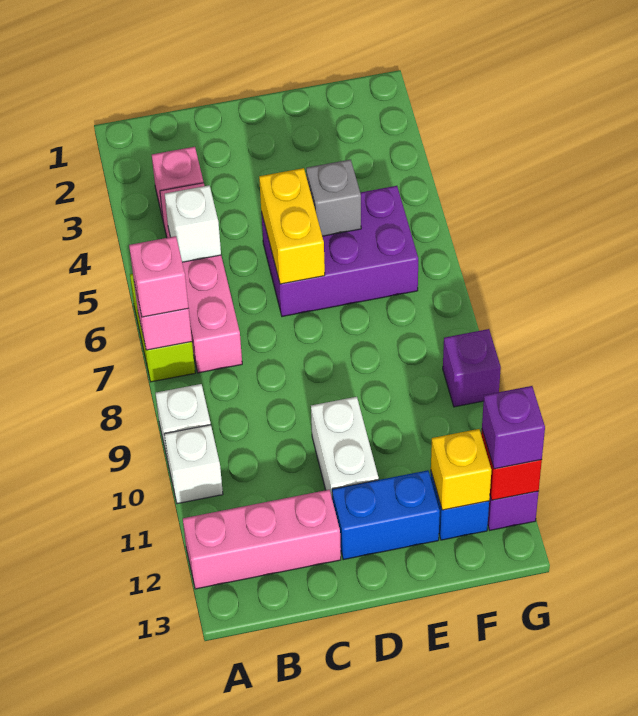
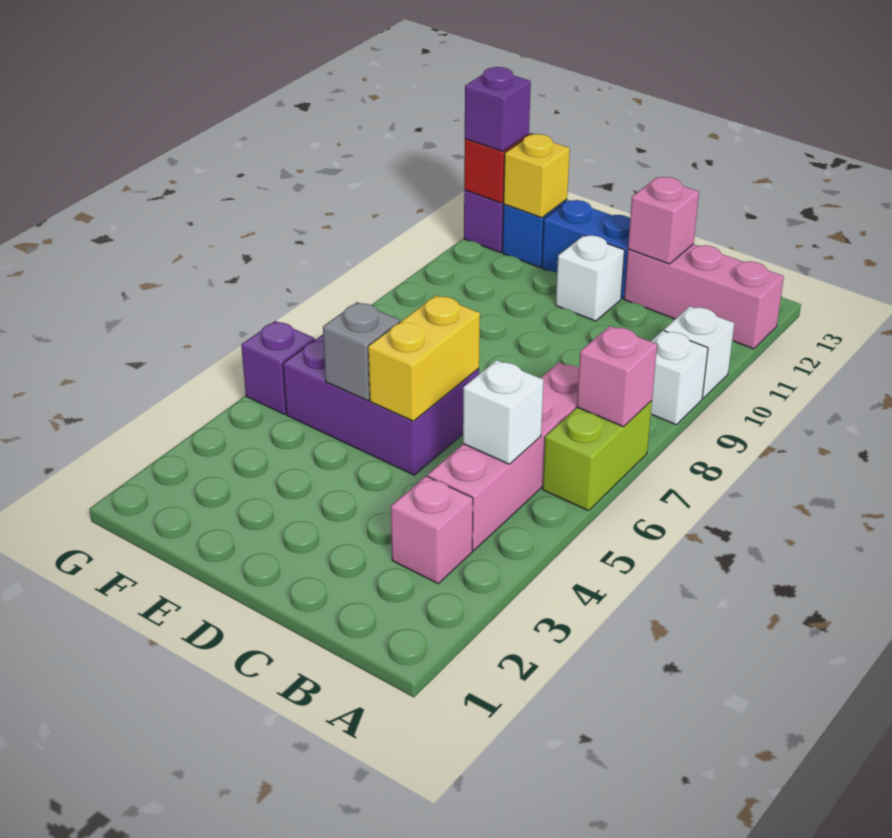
pink brick A7 level 3 -> pink brick C12 level 2
white brick D10:D11 level 1 -> white brick D11 level 1
purple brick G9 level 1 -> purple brick G5 level 1

